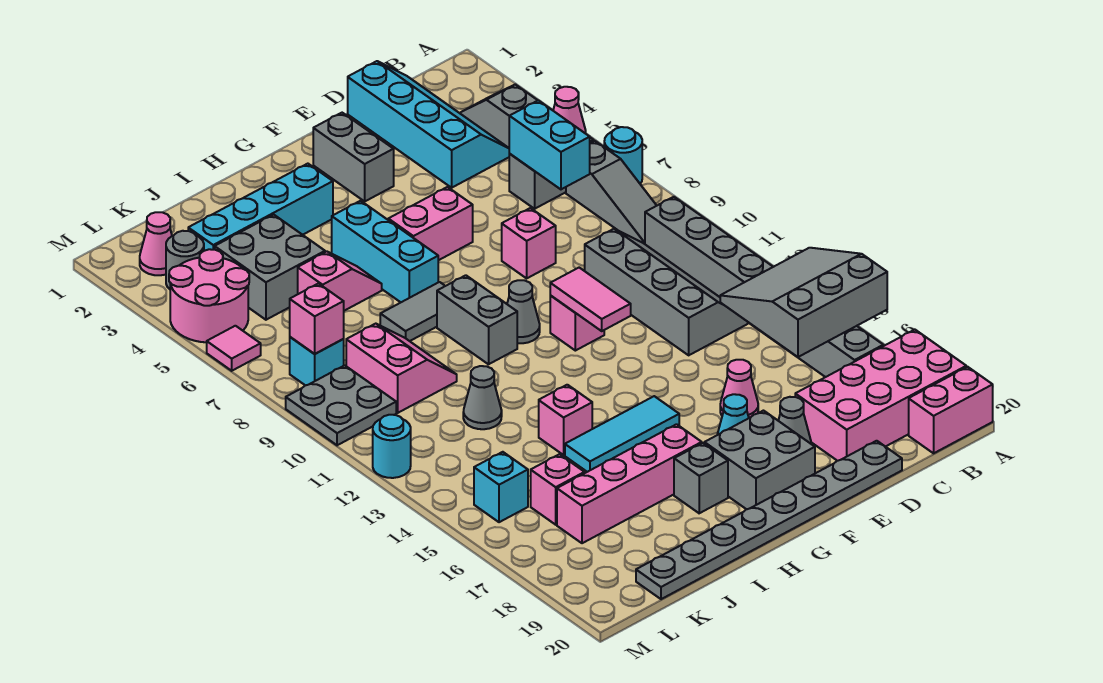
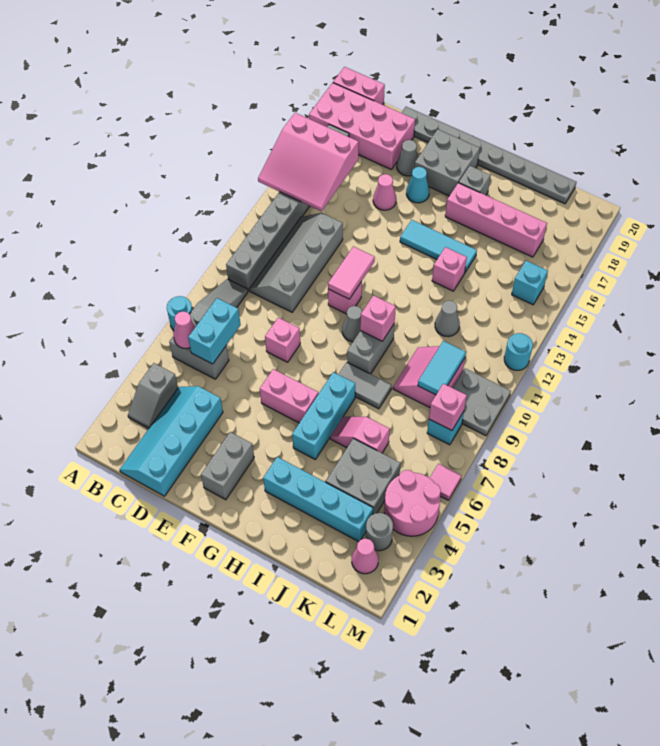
grey slope A14:C16 level 2 top 16 -> pink slope A14:C16 level 2 top 16
none -> cyan tile K9:K10 level 2
pink brick K16 level 1 -> pink brick H10 level 2

